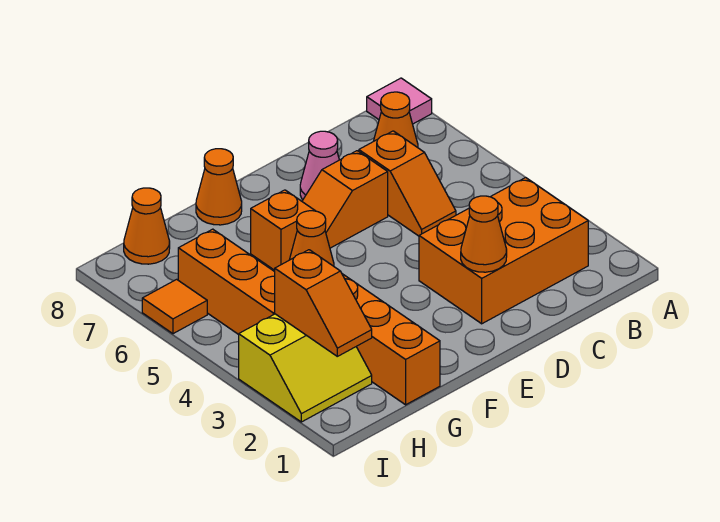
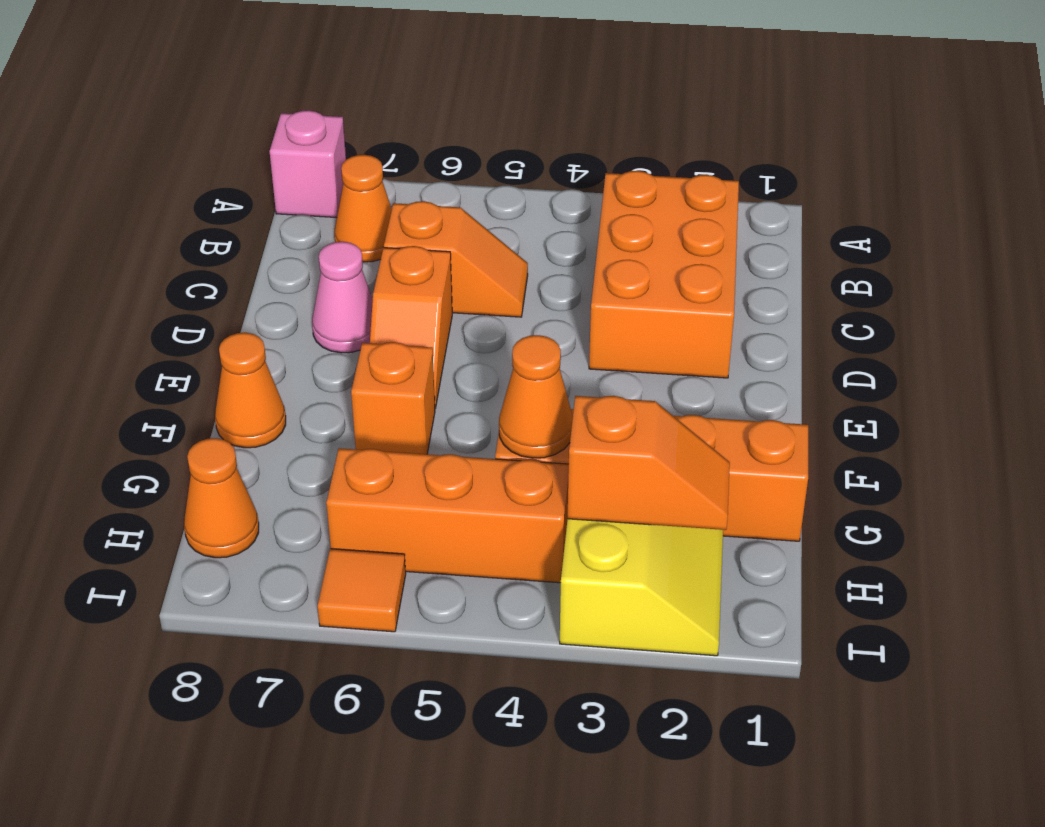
pink tile A8 level 1 -> pink brick A8 level 1
orange cone D2 level 2 -> none

